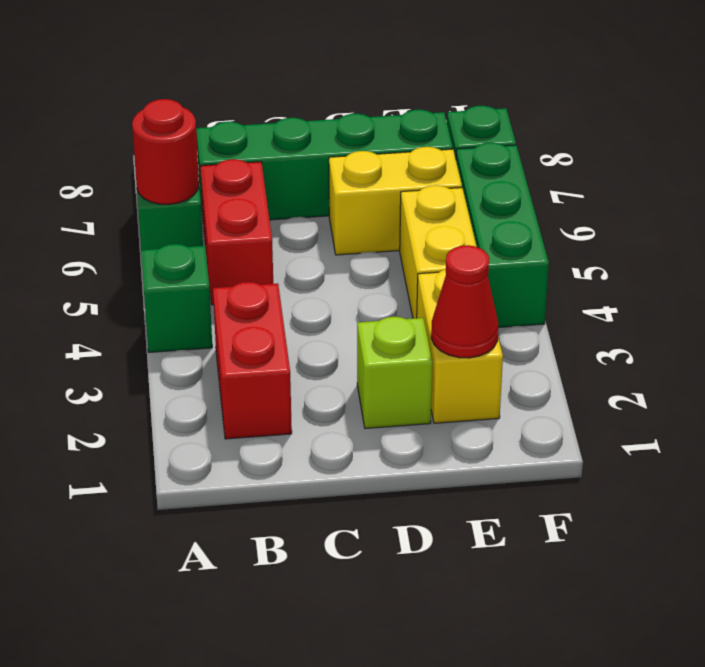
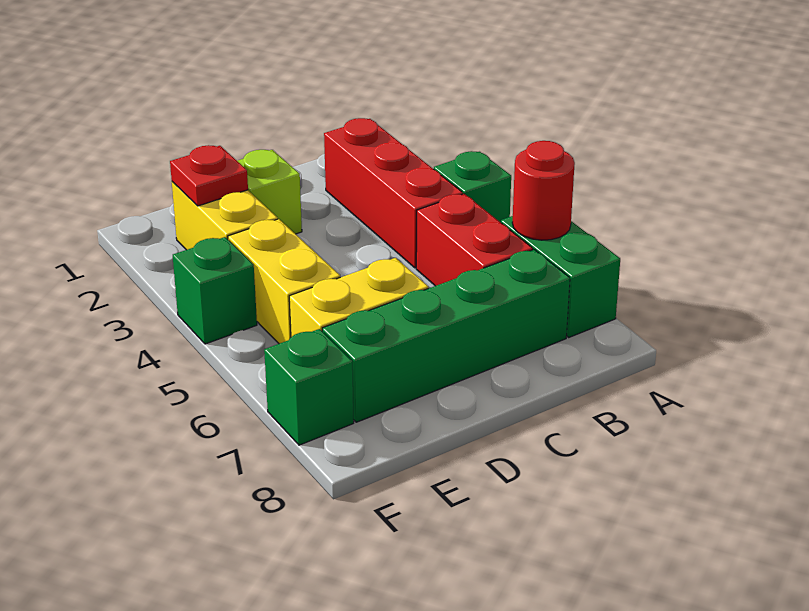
red brick B2:B3 level 1 -> red brick B2:B4 level 1
red cone E2 level 2 -> red plate E2 level 2
green brick F4:F6 level 1 -> green brick F4 level 1

